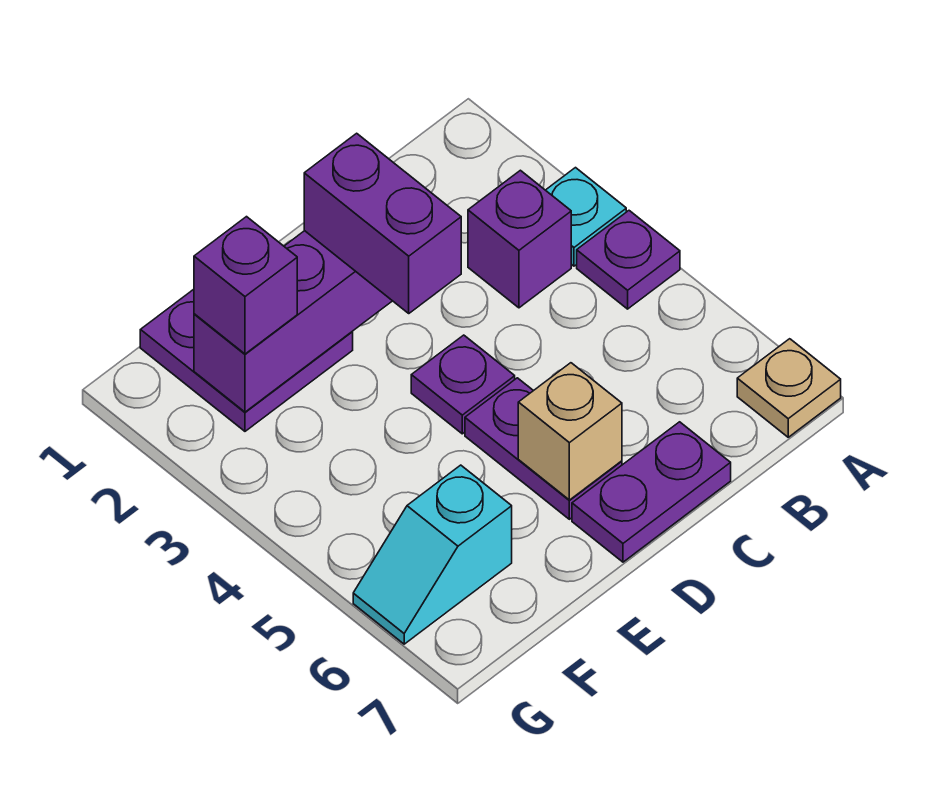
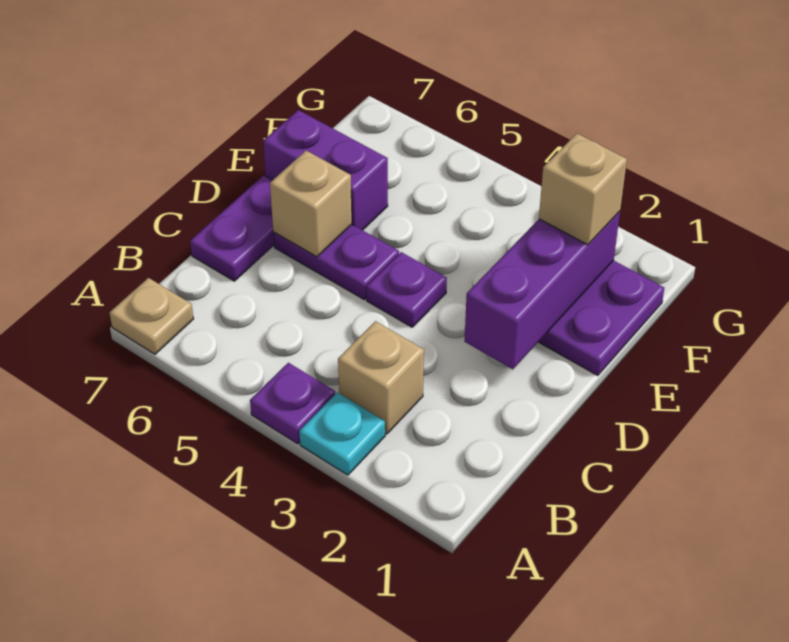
purple brick B3 level 1 -> tan brick B3 level 1
purple brick D2:D3 level 3 -> purple brick E6:E7 level 1
purple brick F2 level 3 -> tan brick F2 level 3
cyan slope F6:G6 level 1 top F -> none

